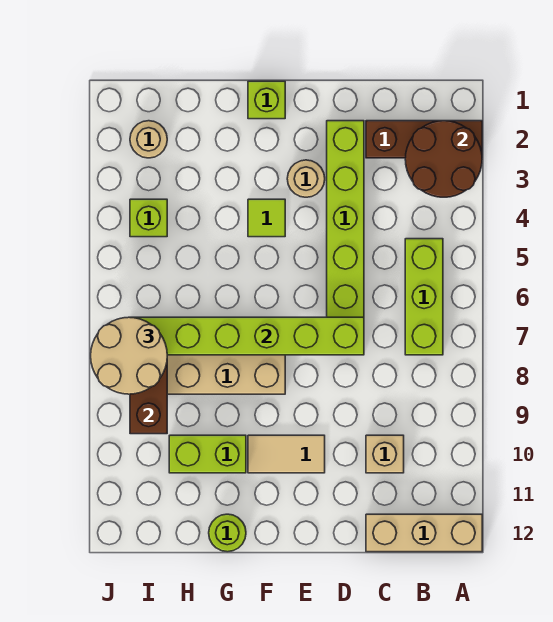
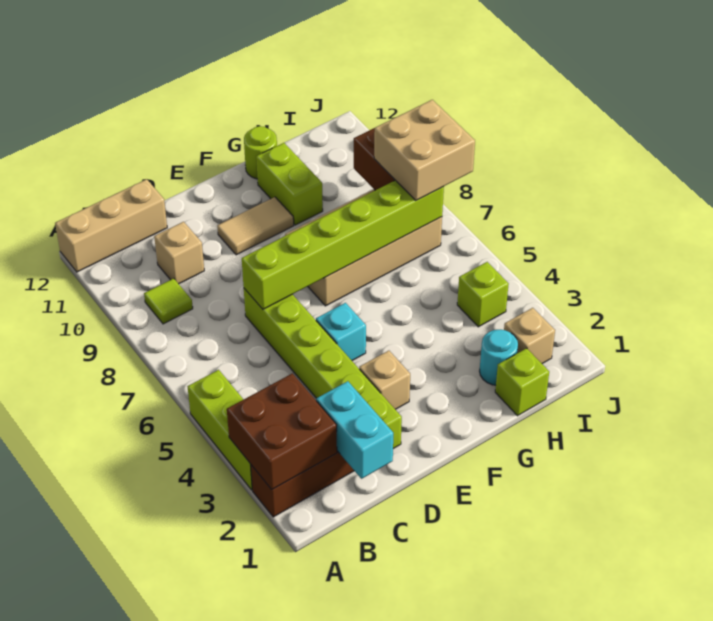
brown round brick A2:B3 level 2 -> brown brick A2:B3 level 2
lime brick B5:B7 level 1 -> lime brick A3:A5 level 1
none -> cyan brick C1:C2 level 2
tan round brick E3 level 1 -> tan brick E3 level 1
none -> cyan brick E5 level 1
lime brick F1 level 1 -> lime brick H1 level 1
lime tile F4 level 1 -> lime tile B9 level 1
lime brick G10:H10 level 1 -> lime brick G10:G11 level 1
none -> cyan round brick H2 level 1
tan round brick I2 level 1 -> tan brick I2 level 1
tan round brick I7:J8 level 3 -> tan brick I7:J8 level 3

